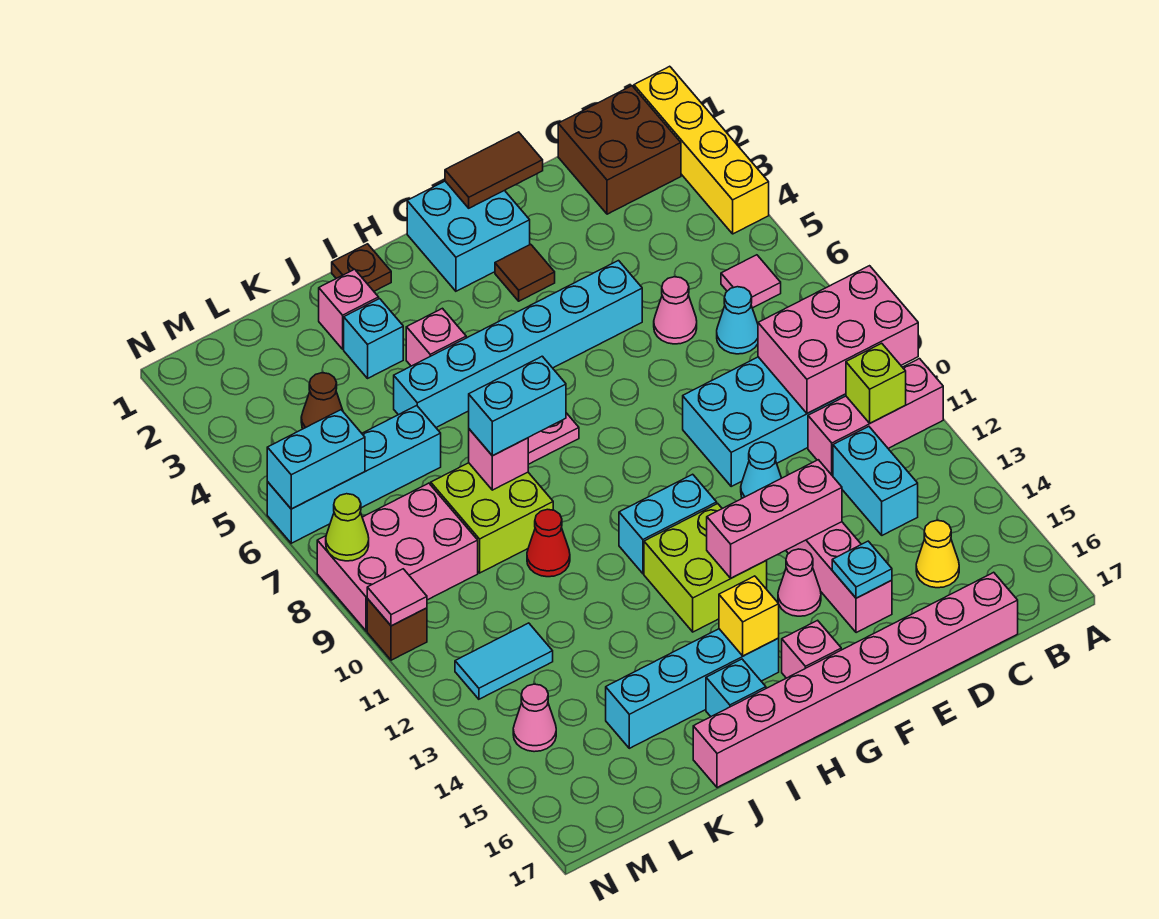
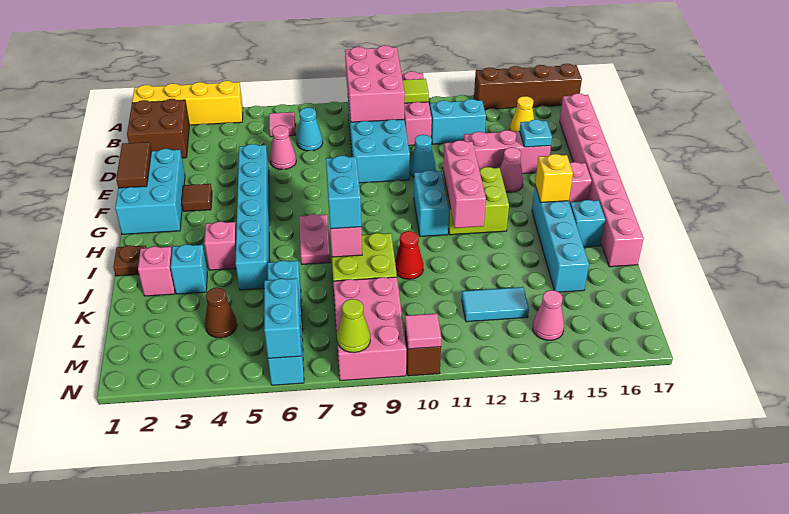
none -> brown brick A14:A17 level 1
lime brick B11 level 2 -> lime tile B11 level 2
pink brick E13:G13 level 2 -> pink brick G12:I12 level 2
cyan brick F1:G2 level 1 -> cyan brick E1:G2 level 1
cyan tile L12:M12 level 1 -> cyan tile L12:L13 level 1

